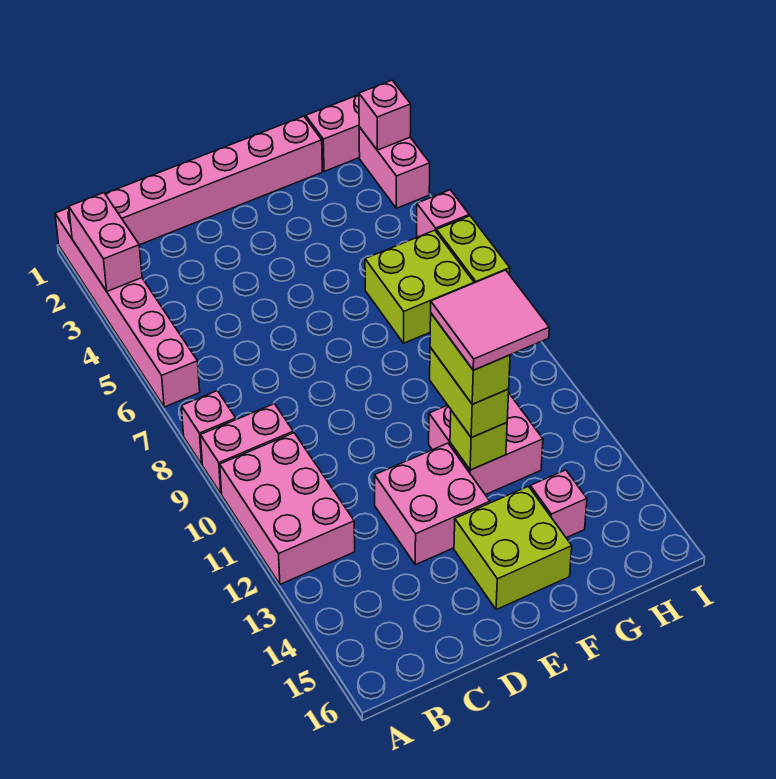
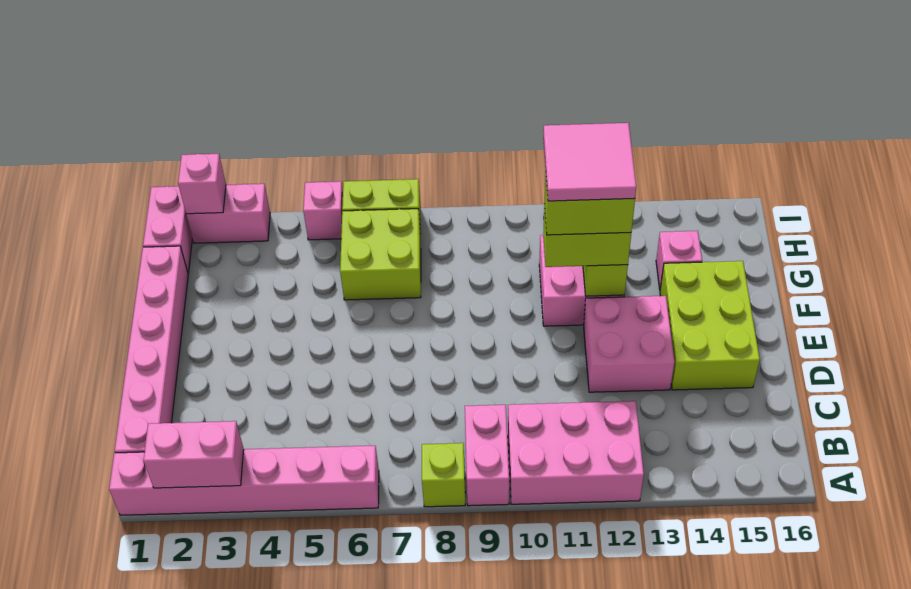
pink brick A8 level 1 -> lime brick A8 level 1
lime brick E14:F15 level 1 -> lime brick D14:F15 level 1

